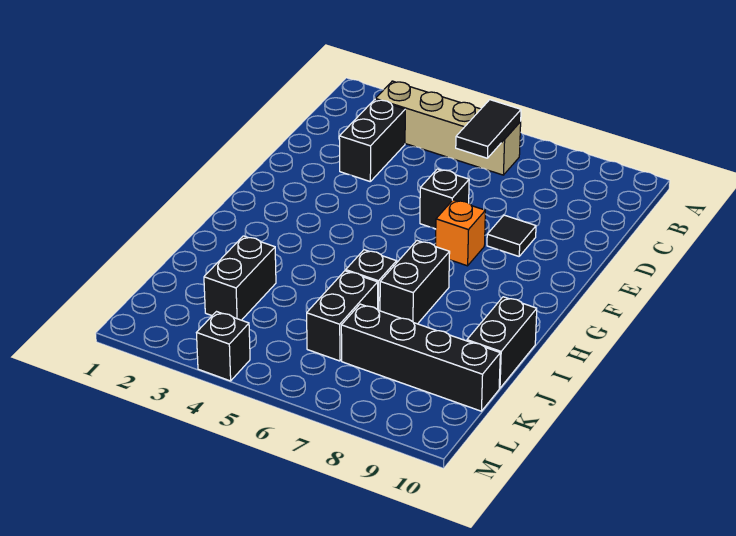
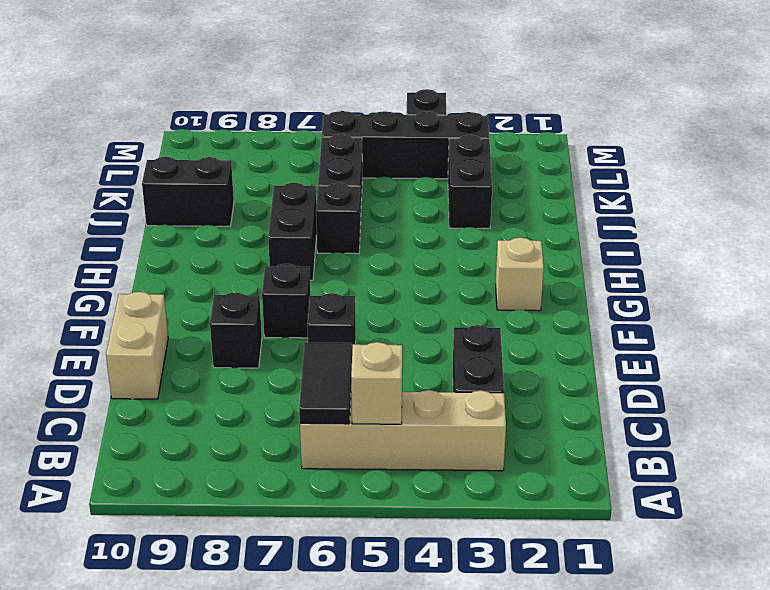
none -> tan brick B5 level 2
none -> tan brick D10:E10 level 1
black tile E8 level 1 -> black brick E8 level 1
orange brick F7 level 1 -> black brick F7 level 1
none -> tan brick G2 level 1
black brick I10:J10 level 1 -> black brick J9:J10 level 1
black brick K7:K10 level 1 -> black brick L3:L6 level 1

